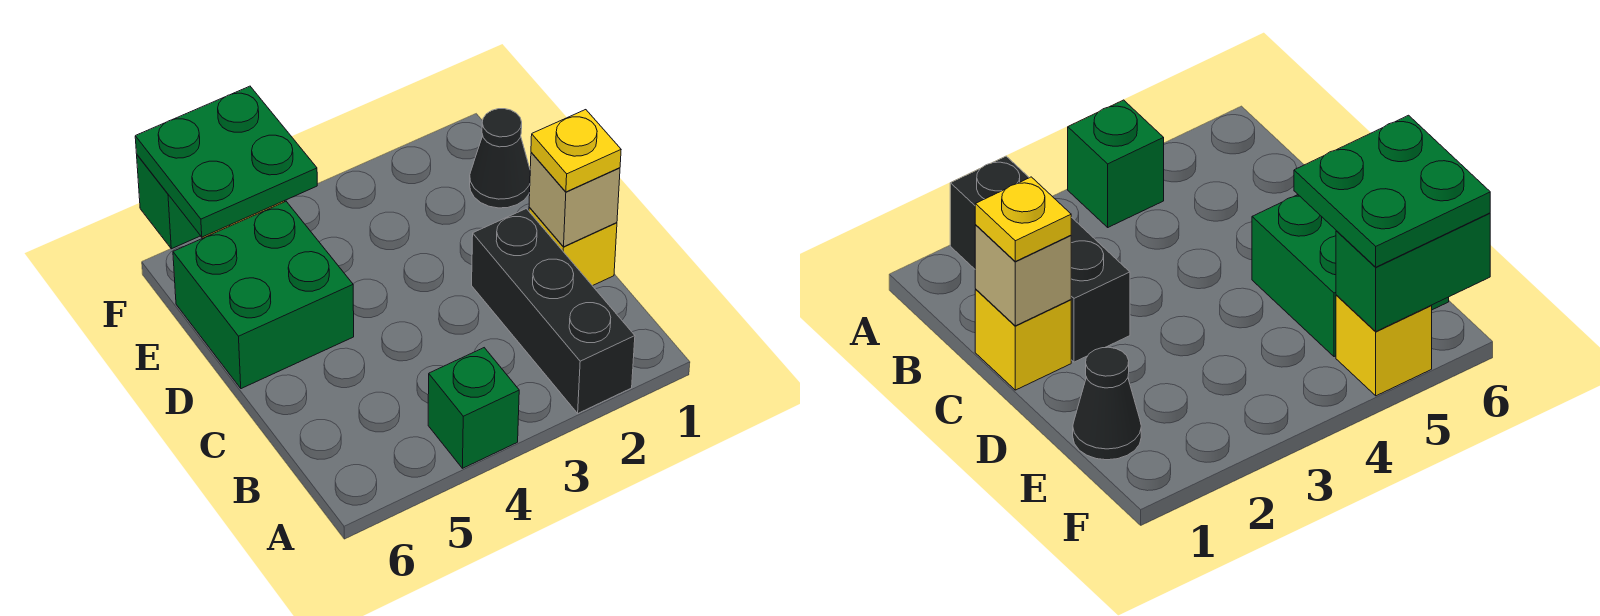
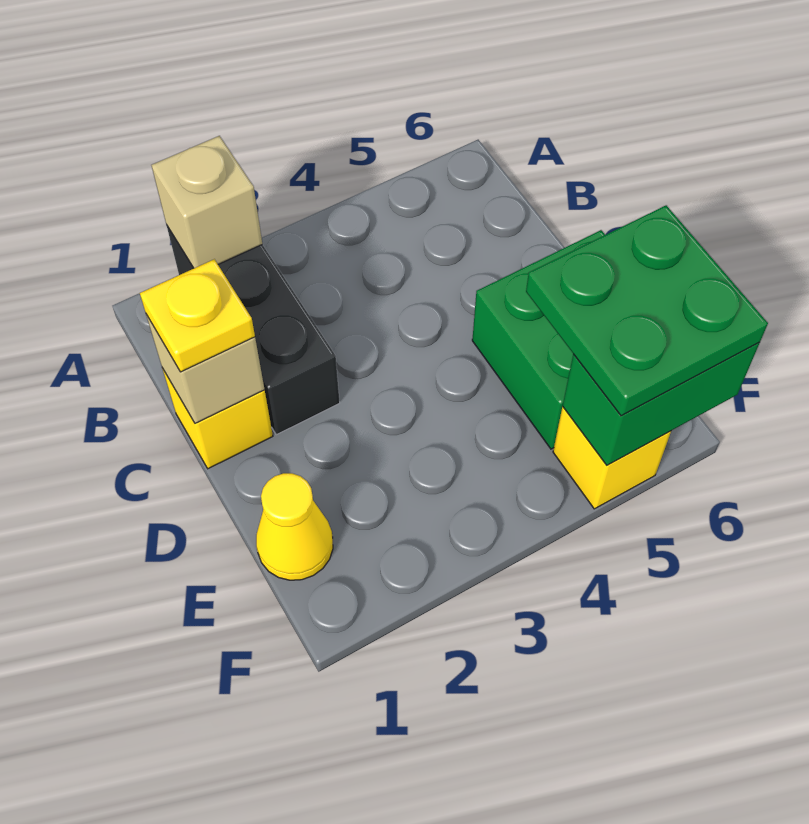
none -> tan brick A2 level 2
green brick A4 level 1 -> none
black cone E1 level 1 -> yellow cone E1 level 1

